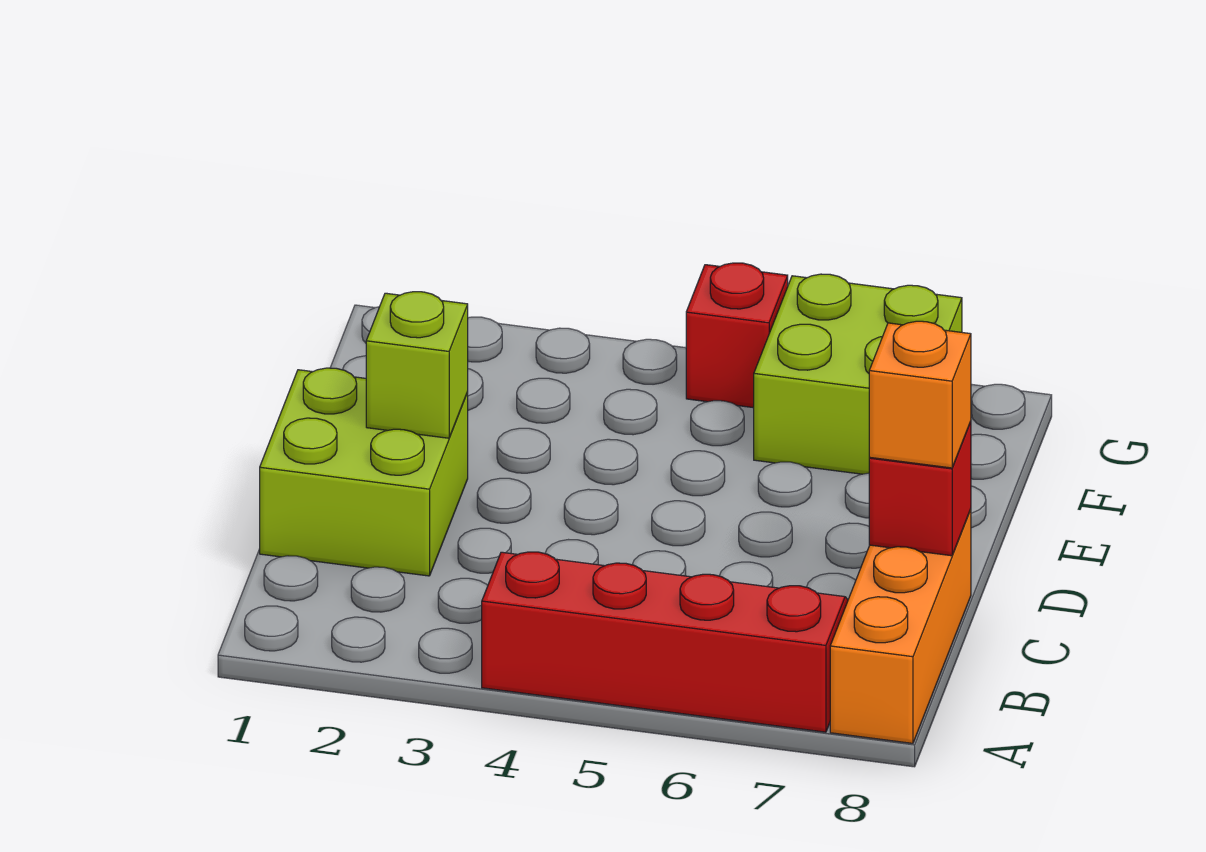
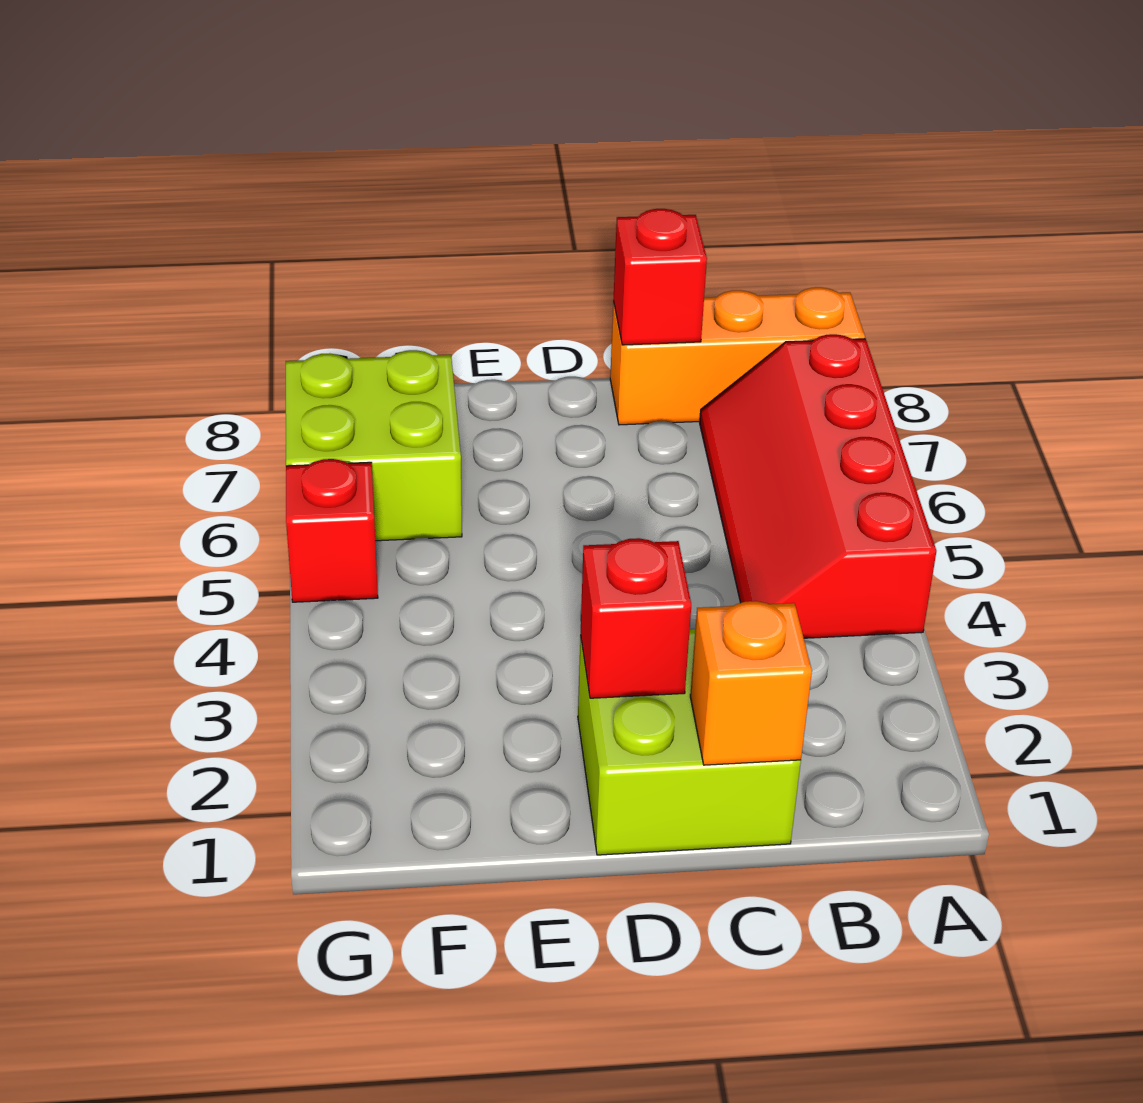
orange brick C8 level 3 -> orange brick C1 level 2
lime brick D2 level 2 -> red brick D2 level 2

